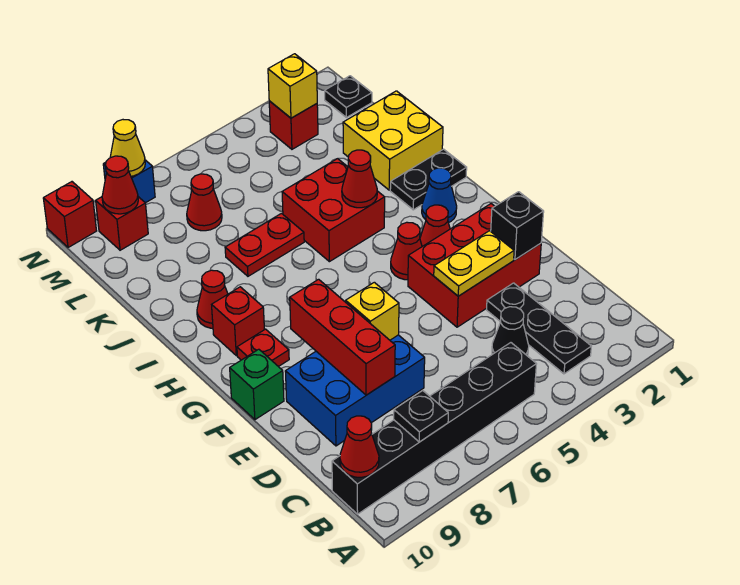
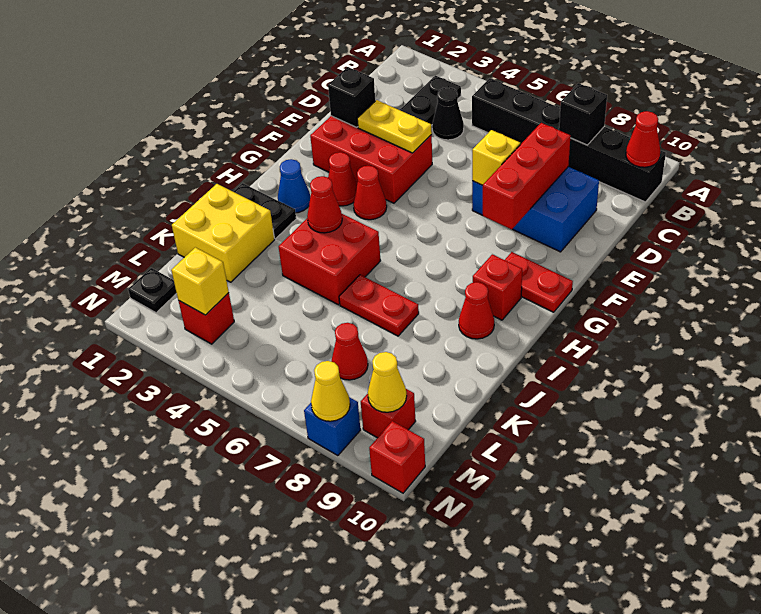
black plate B8 level 2 -> black brick B8 level 2
green brick F10 level 1 -> none
red plate G9 level 1 -> red plate G9:G10 level 1
red cone M9 level 2 -> yellow cone M9 level 2

